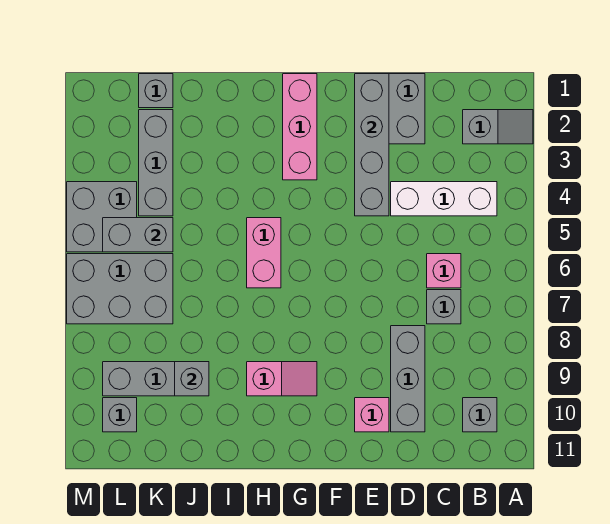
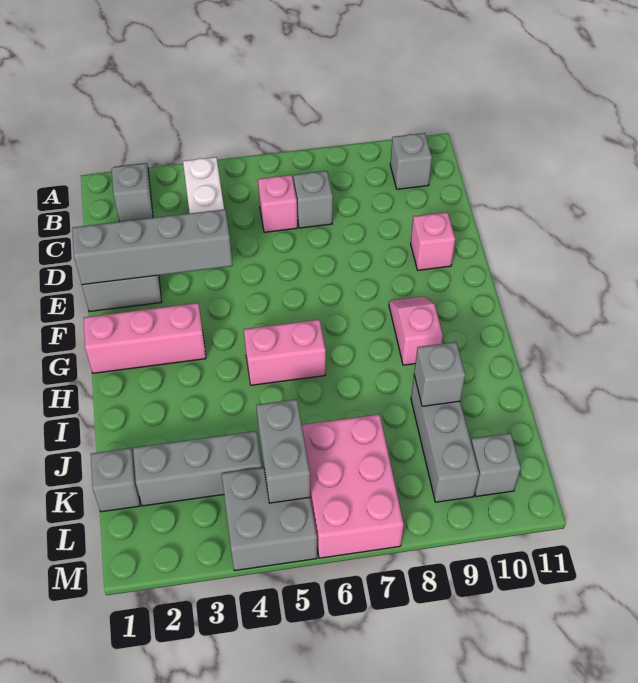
grey brick D8:D10 level 1 -> none
grey brick K6:M7 level 1 -> pink brick K6:M7 level 1

